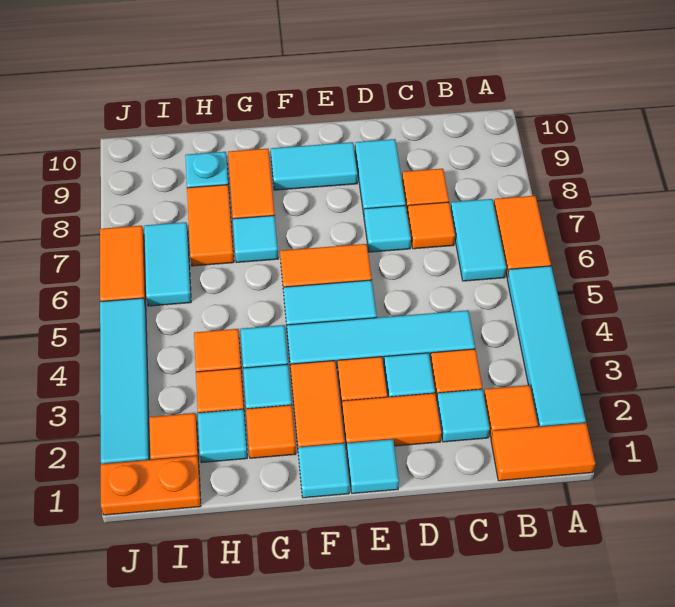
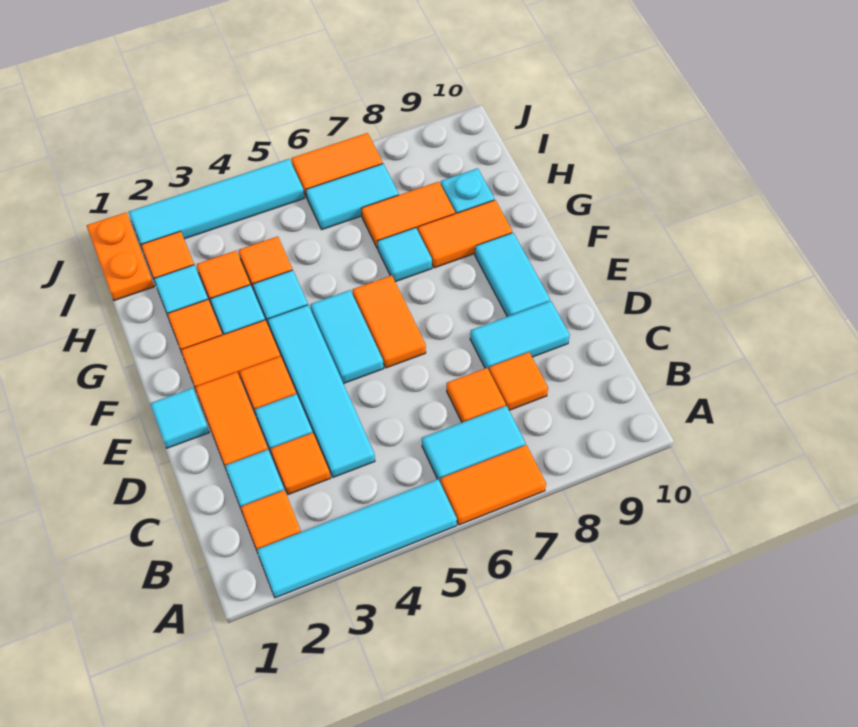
orange tile A1:B1 level 1 -> none
cyan tile D7 level 1 -> none
cyan tile F1 level 1 -> none

